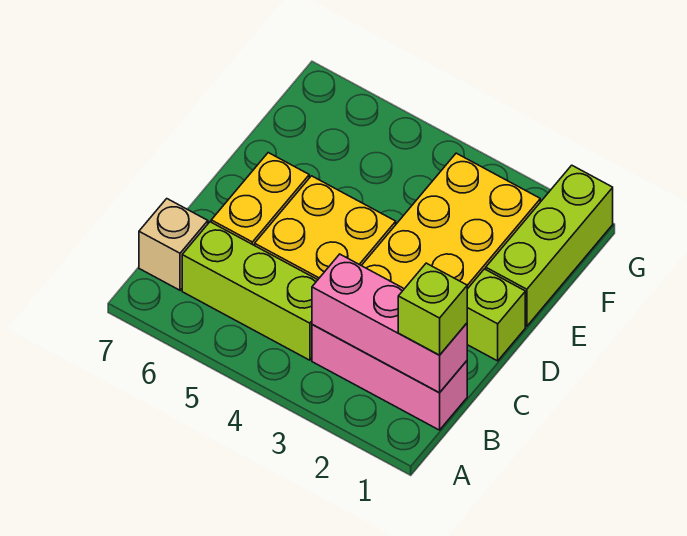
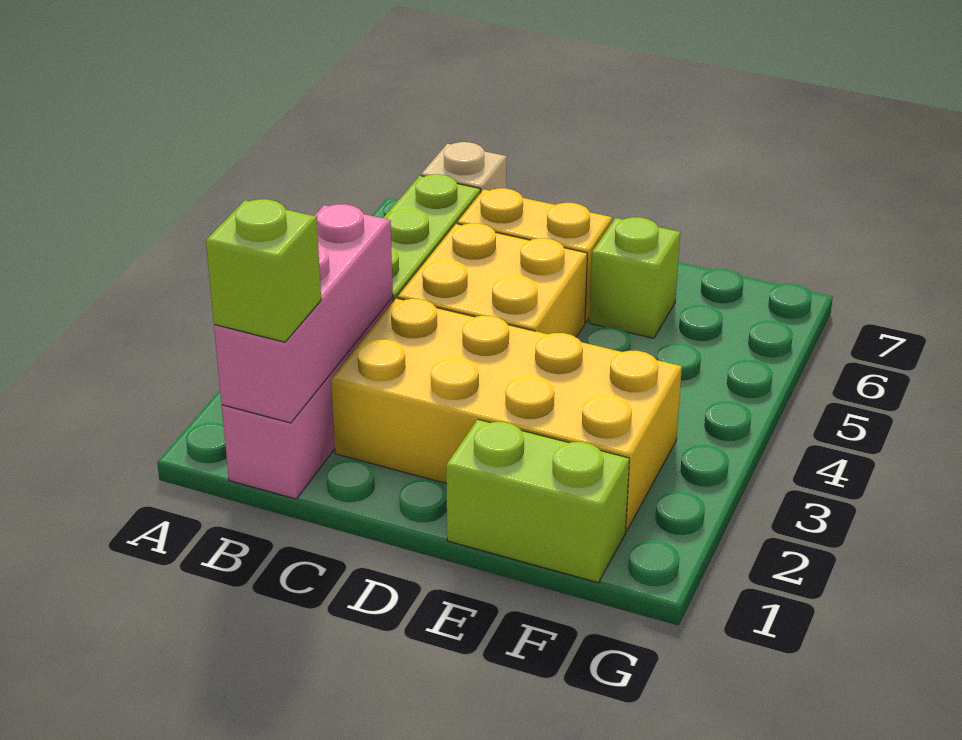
lime brick D1 level 1 -> lime brick E6 level 1
lime brick E1:G1 level 1 -> lime brick E1:F1 level 1

